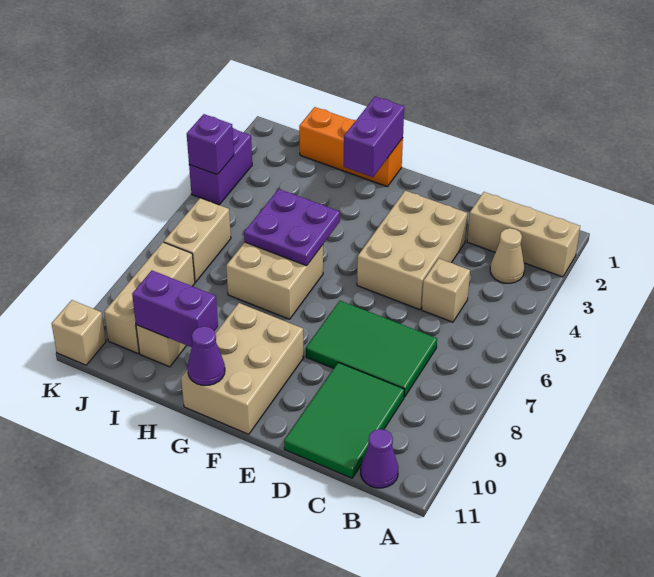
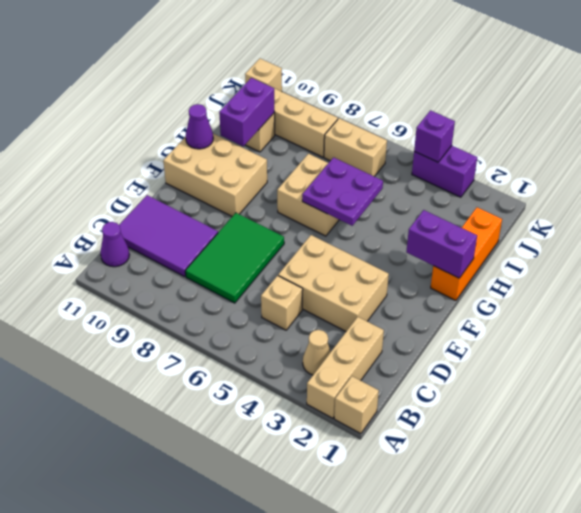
none -> tan brick A1 level 1
green tile C9:D11 level 1 -> purple tile C9:D11 level 1

